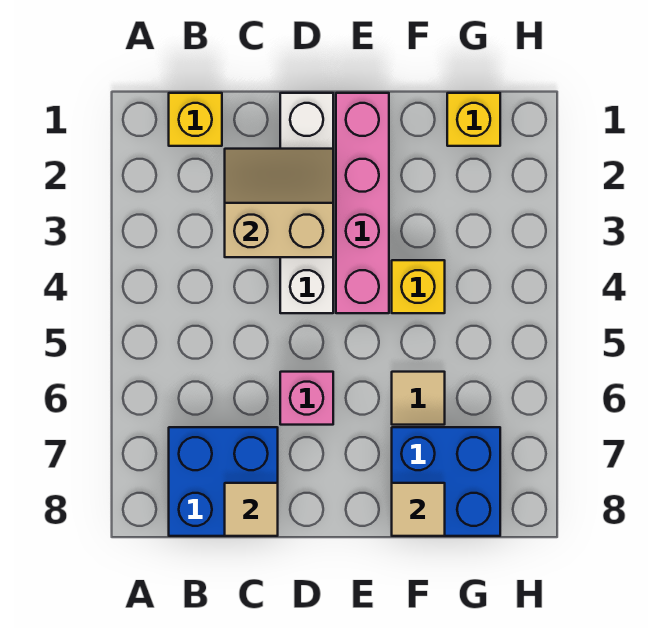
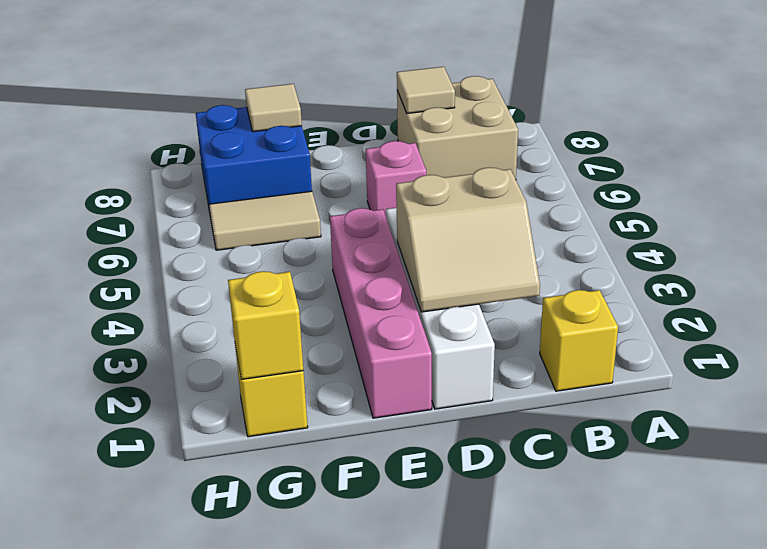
blue brick B7:C8 level 1 -> tan brick B7:C8 level 1
yellow brick F4 level 1 -> yellow brick G1 level 2
tan tile F6 level 1 -> tan tile F6:G6 level 1

